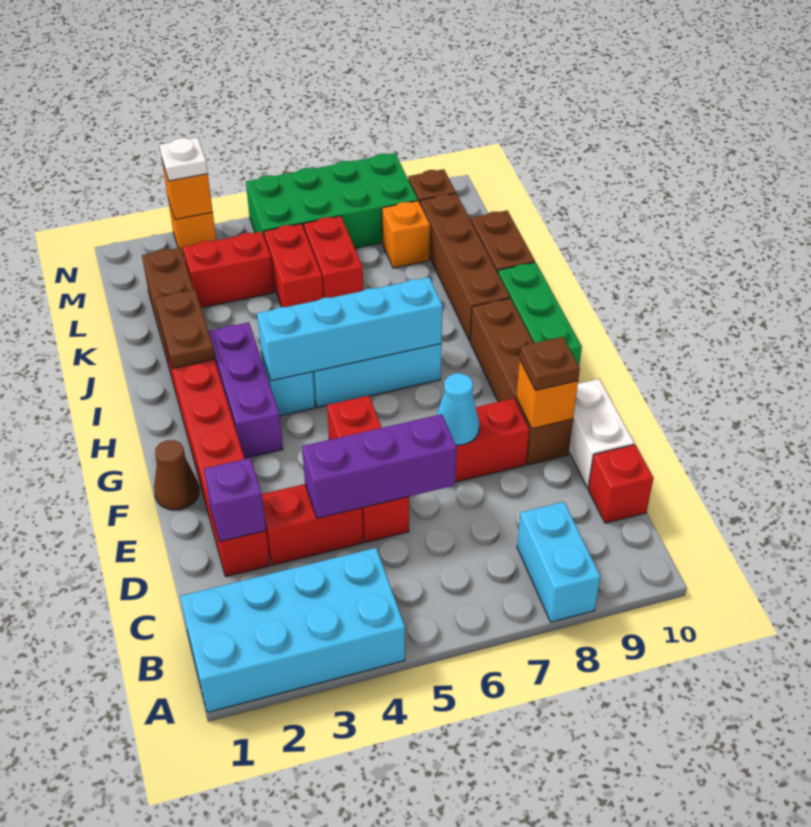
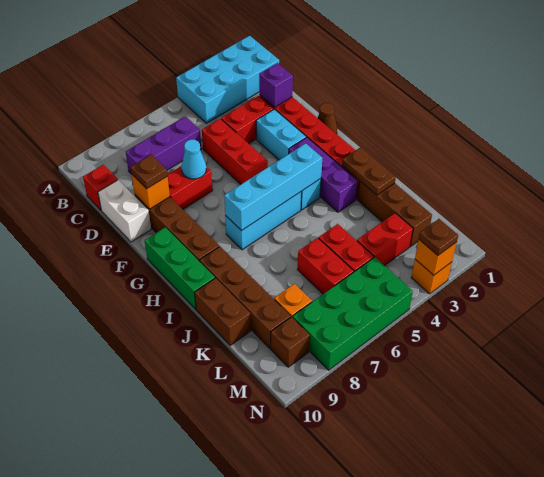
cyan brick A8:B8 level 1 -> cyan brick E3:F3 level 1
purple brick D4:D6 level 2 -> purple brick C6:C8 level 1
white plate N3 level 3 -> brown plate N3 level 3

